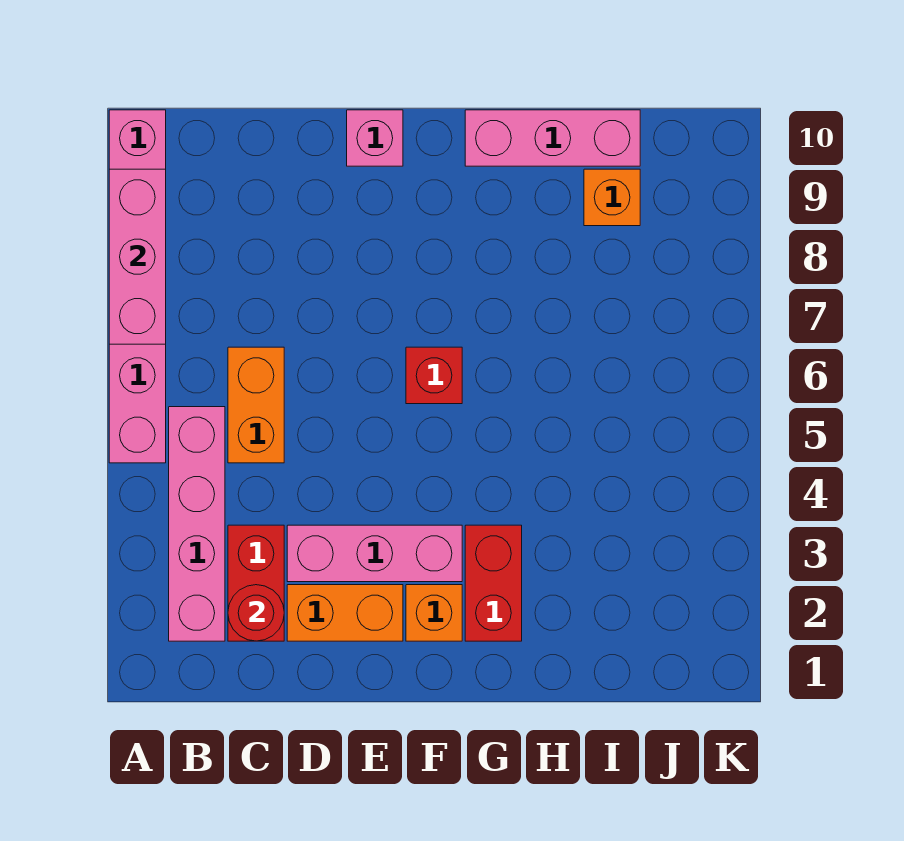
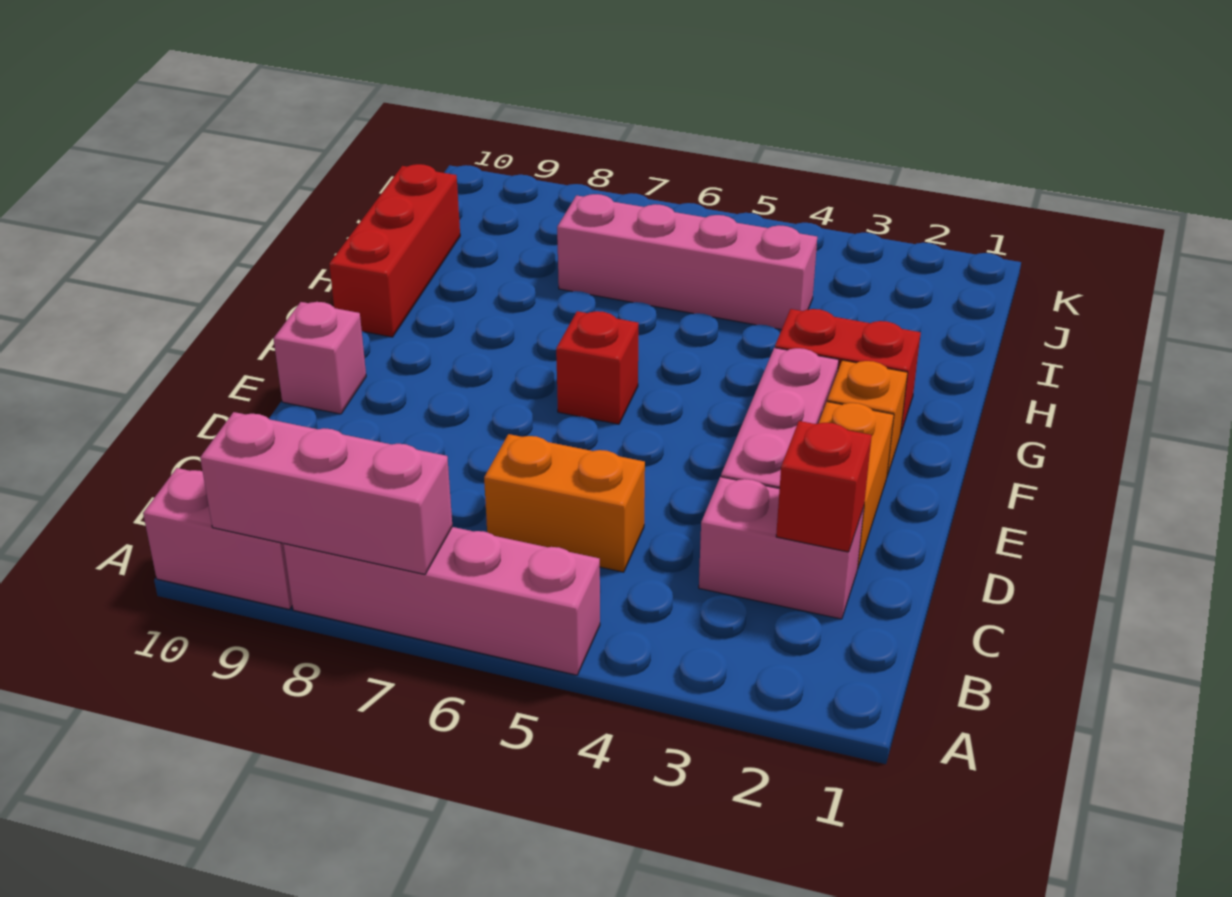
pink brick B2:B5 level 1 -> pink brick I4:I7 level 1
red brick C2:C3 level 1 -> pink brick C2:C3 level 1
red round brick C2 level 2 -> red brick C2 level 2
pink brick G10:I10 level 1 -> red brick G10:I10 level 1
orange brick I9 level 1 -> none

